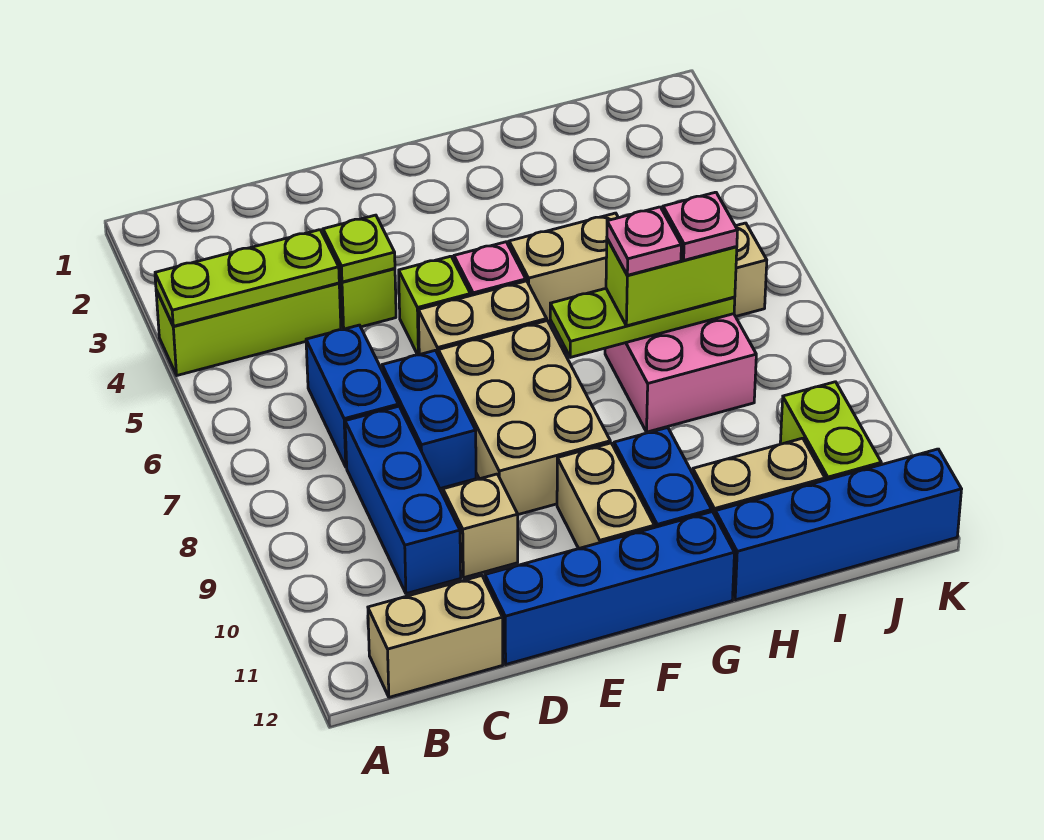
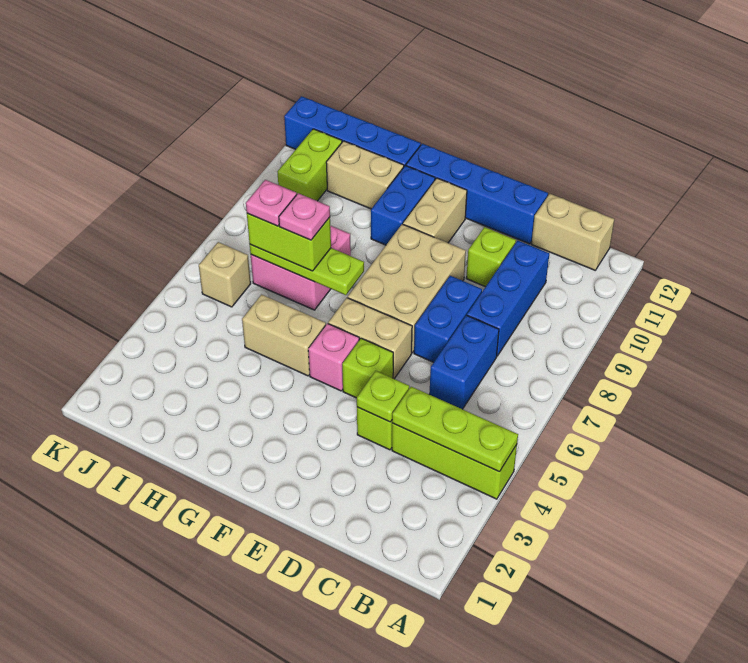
tan brick D10 level 1 -> lime brick D10 level 1

